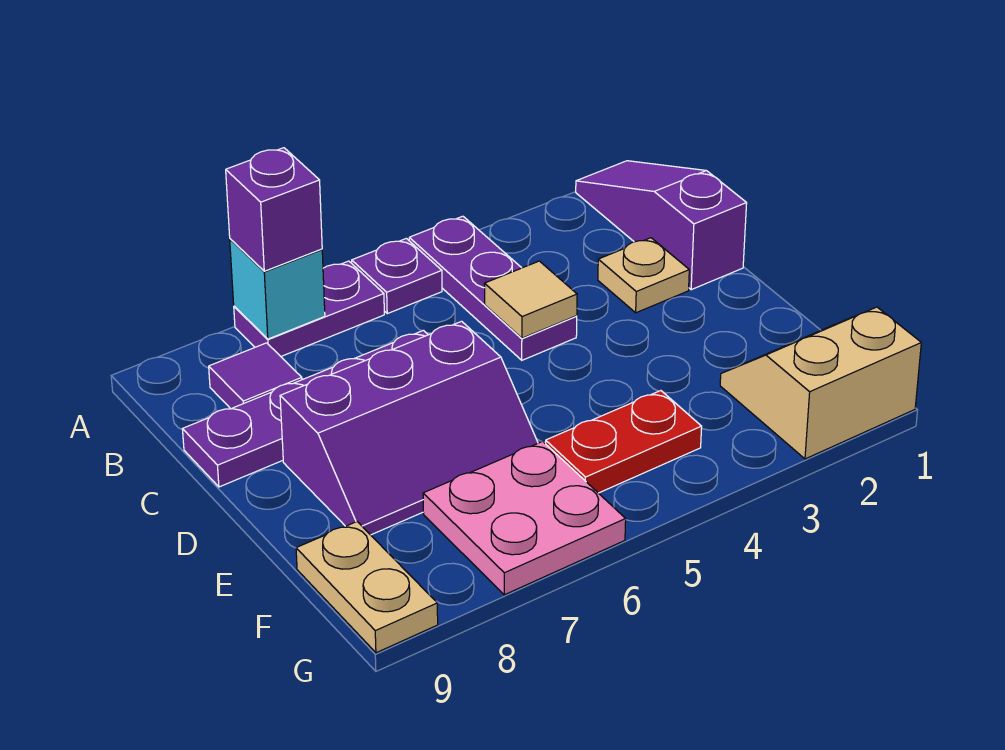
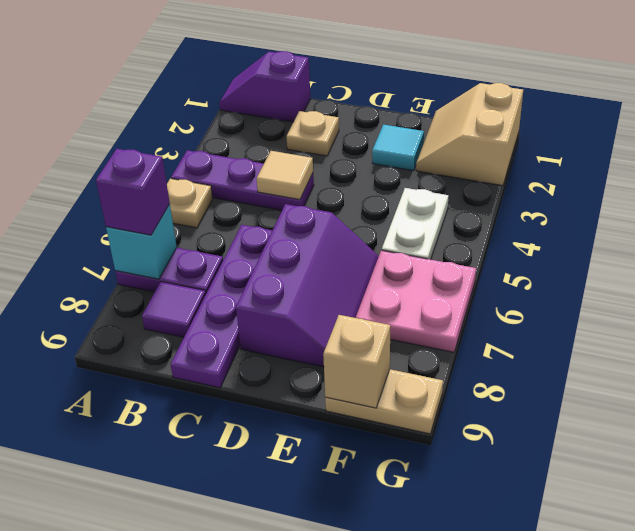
purple slope A1:C1 level 1 top C -> purple slope A1:B1 level 1 top B
purple plate A5 level 1 -> tan plate A5 level 1
purple plate A6:A7 level 1 -> purple plate A7:B7 level 1
none -> cyan tile E2 level 1
red plate F4:F5 level 1 -> white plate F4:F5 level 1
none -> tan brick F9 level 2

